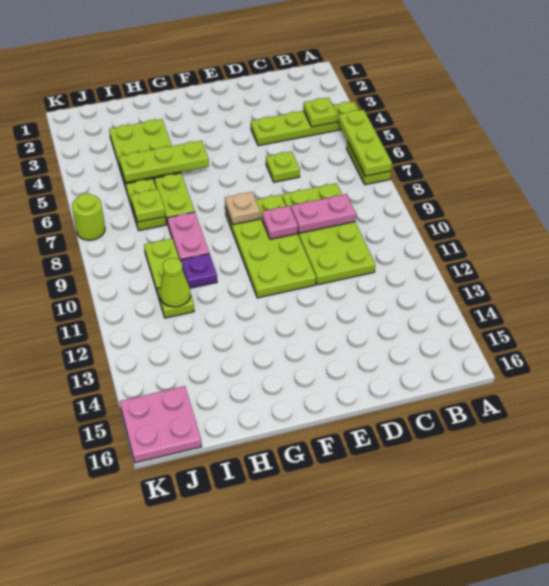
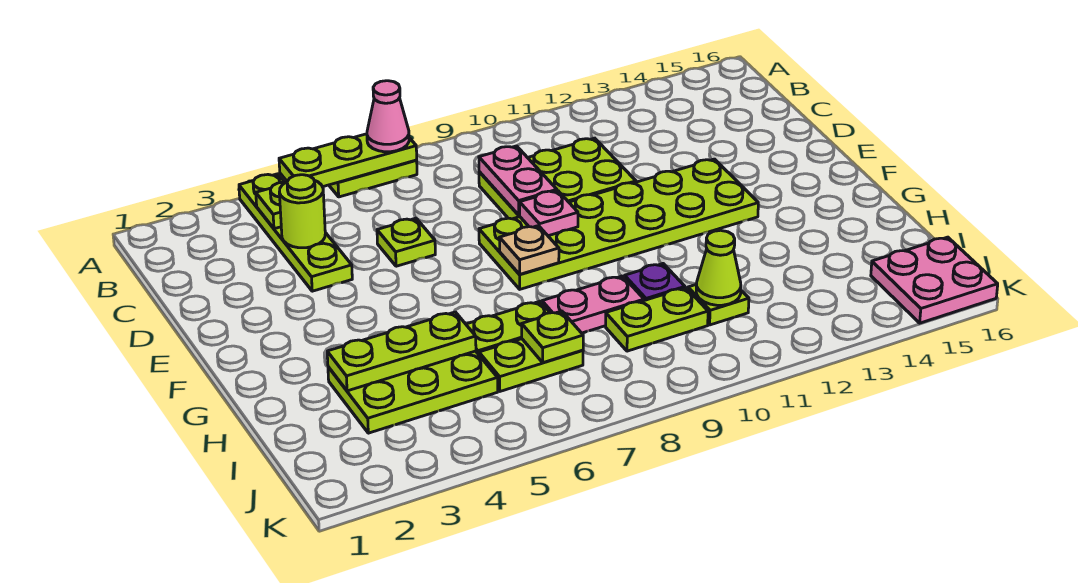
none -> pink cone A7 level 3
lime plate C8:D11 level 1 -> lime plate C9:D11 level 1
lime plate E8:F11 level 1 -> lime plate E8:F13 level 1
lime plate G5:I5 level 2 -> lime plate H3:H5 level 2
lime round brick K7 level 1 -> lime round brick C4 level 2

